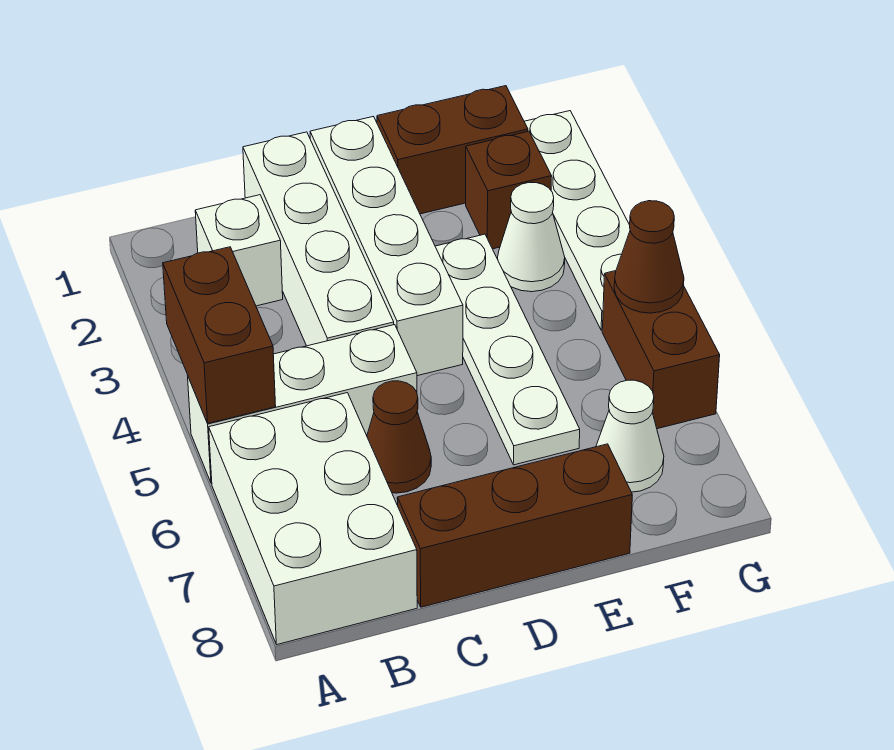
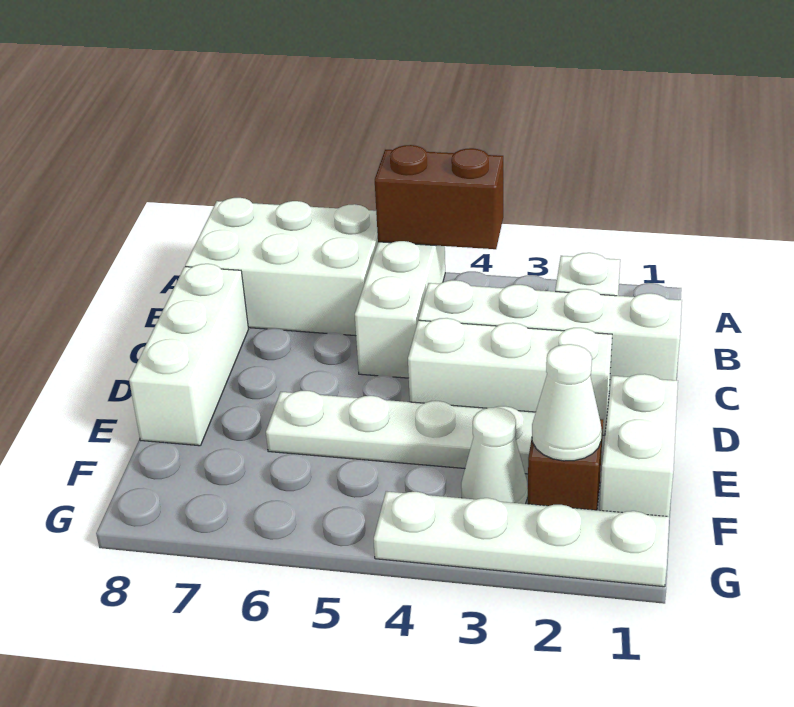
brown cone C6 level 1 -> none
brown brick C8:E8 level 1 -> white brick C8:E8 level 1
white brick D1:D4 level 1 -> white brick D2:D4 level 1
brown brick E1:F1 level 1 -> white brick E1:F1 level 1
white cone F7 level 1 -> white cone F2 level 2
brown brick G5:G6 level 1 -> none
brown cone G5 level 2 -> none

